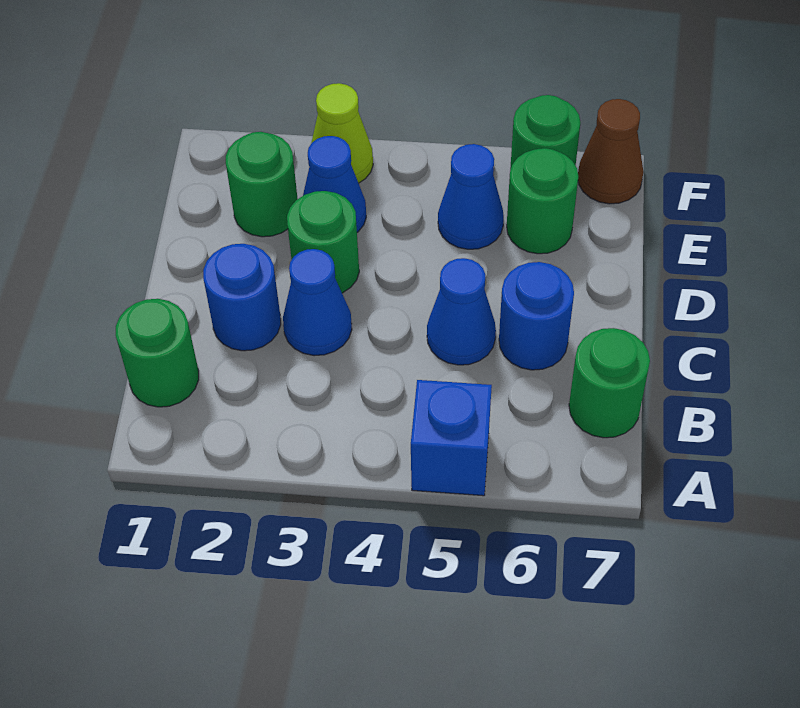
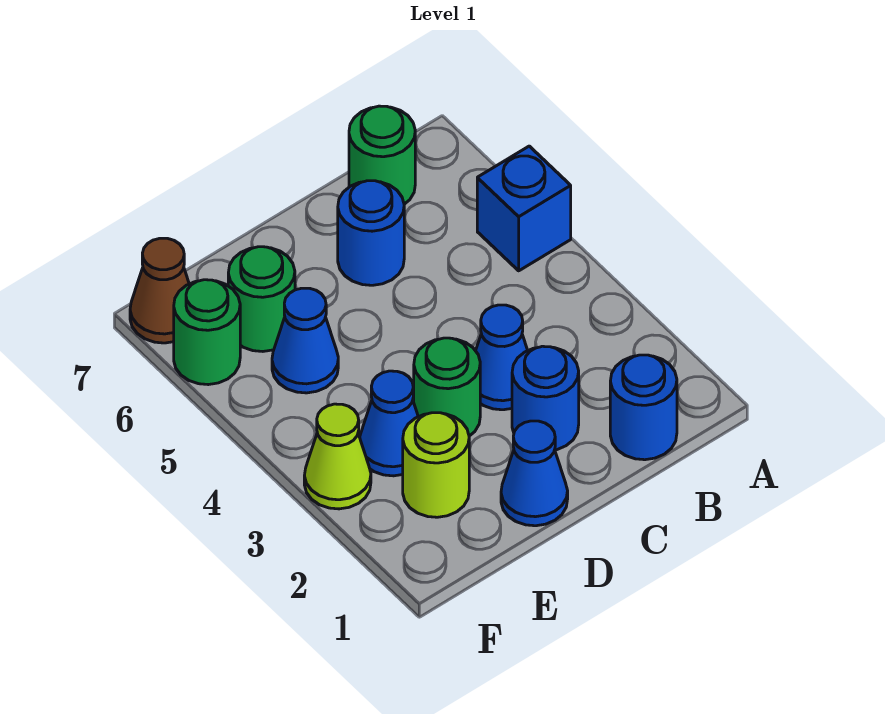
green round brick B1 level 1 -> blue round brick B1 level 1
blue cone C5 level 1 -> blue cone D1 level 1
green round brick E2 level 1 -> lime round brick E2 level 1

